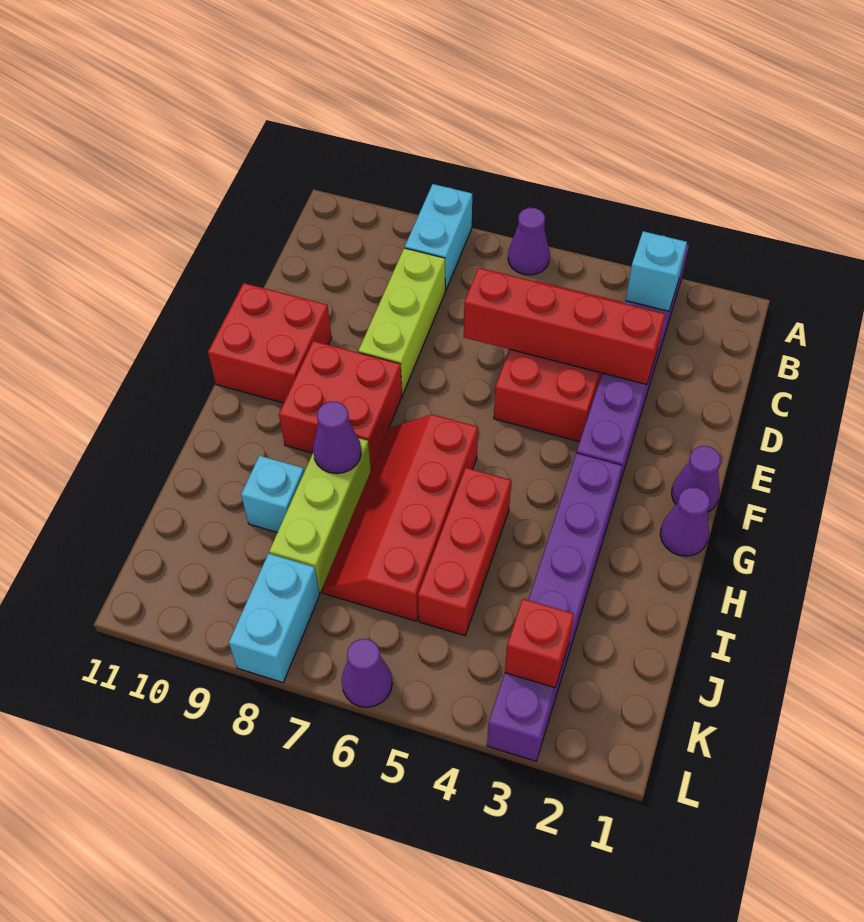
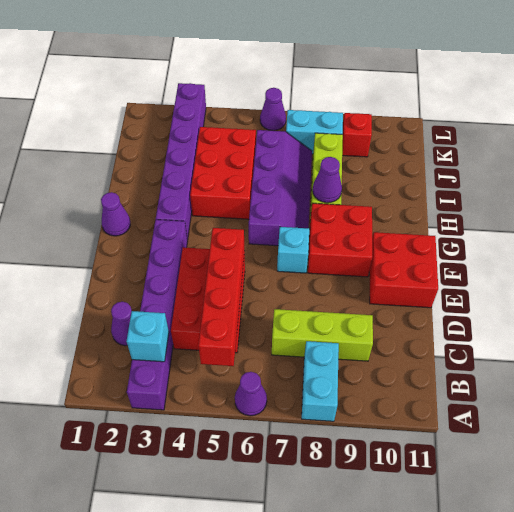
lime brick C8:E8 level 1 -> lime brick C7:C9 level 1
red brick D3:D6 level 2 -> red brick B5:E5 level 2
purple cone F1 level 1 -> purple cone C2 level 1
red slope G6:J7 level 1 top 6 -> purple slope G6:J7 level 1 top 6
red brick H5:J5 level 1 -> red brick H4:J5 level 1
cyan brick I9 level 1 -> cyan brick F7 level 1
red brick K3 level 2 -> red brick K9 level 1
cyan brick K8:L8 level 1 -> cyan brick K7:K8 level 1

